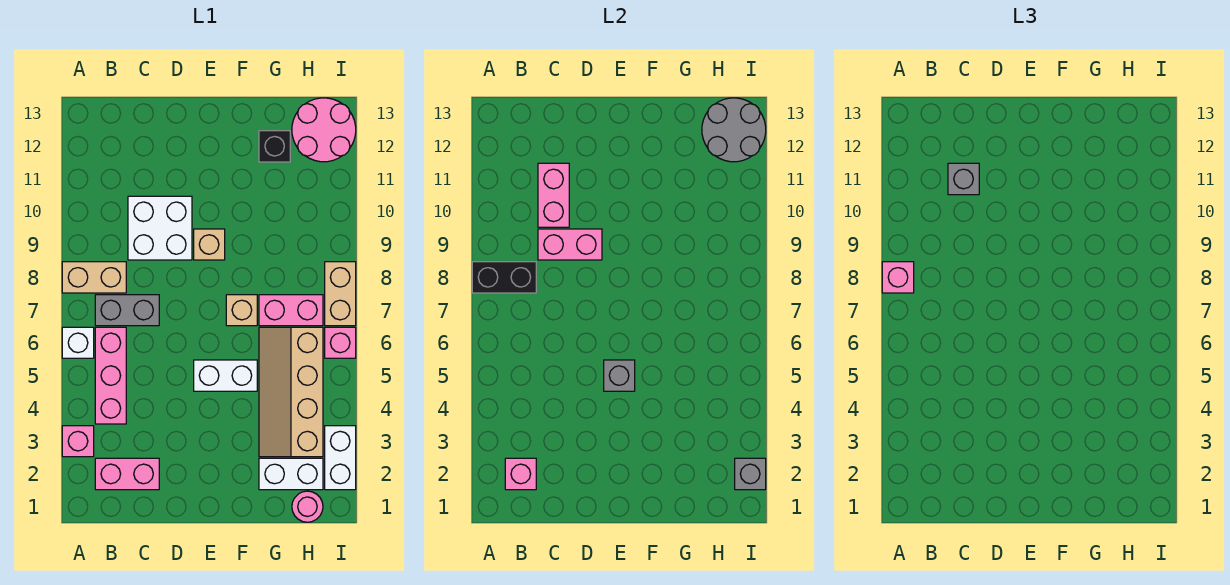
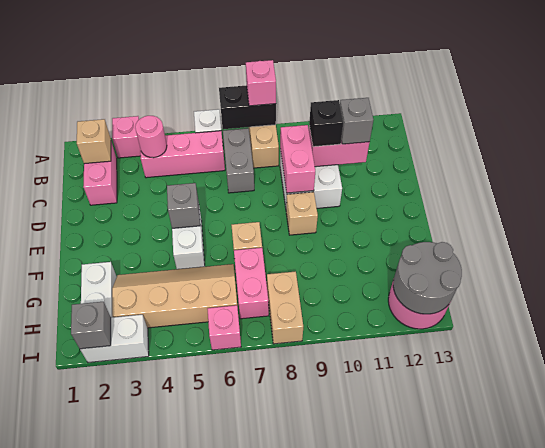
black brick A8:B8 level 2 -> black brick A7:A8 level 2
pink brick B2 level 2 -> tan brick B2 level 2
black brick G12 level 1 -> black brick C10 level 3
pink round brick H1 level 1 -> pink round brick B4 level 2
tan brick I7:I8 level 1 -> tan brick H8:I8 level 1

